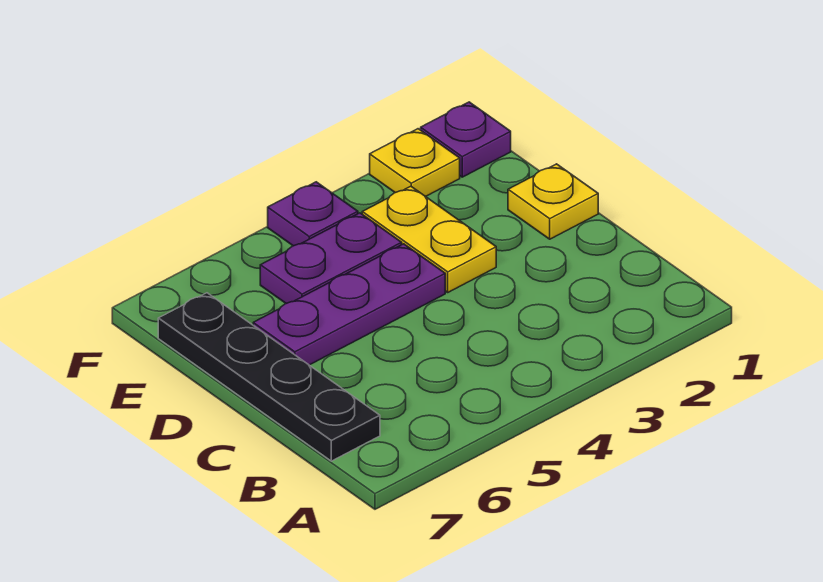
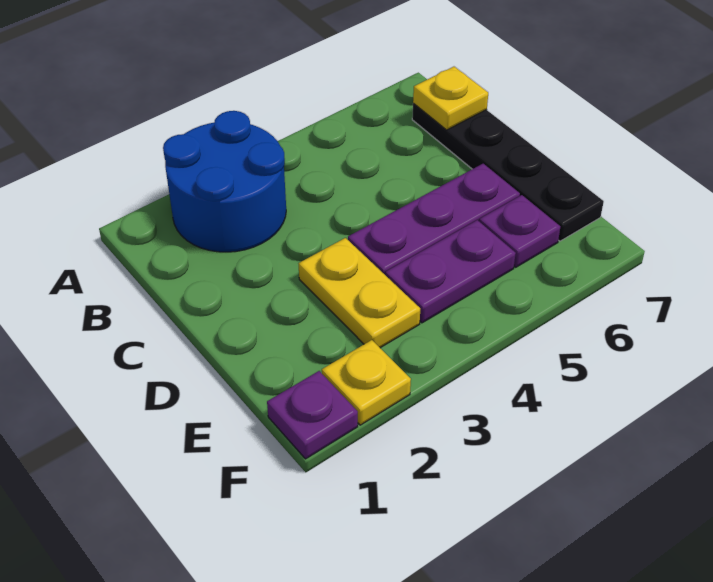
none -> blue round brick A2:B3 level 1
yellow plate D1 level 1 -> yellow plate B7 level 2
purple plate F4 level 1 -> purple plate E6 level 1

